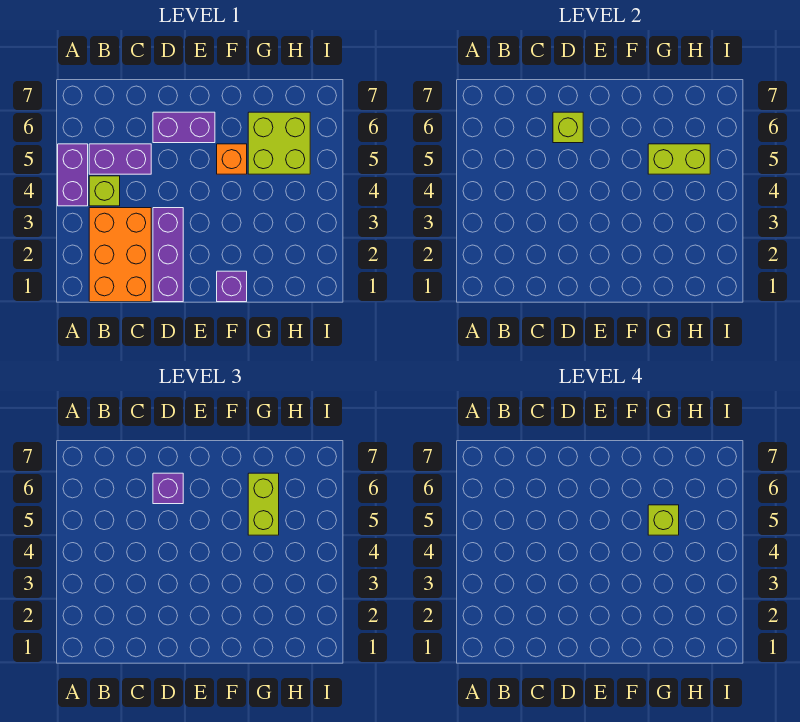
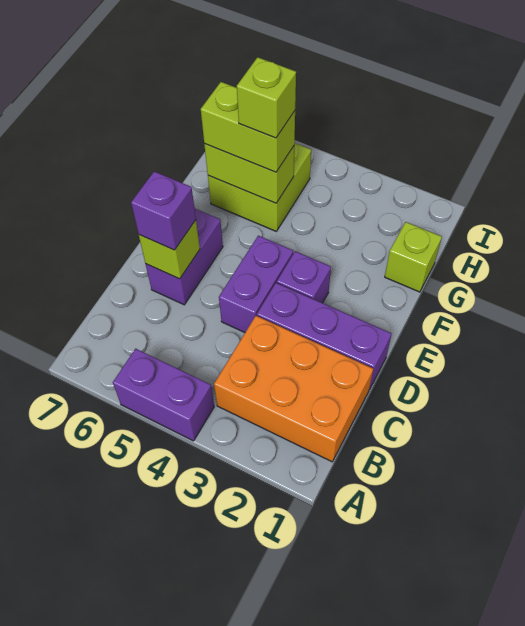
lime brick B4 level 1 -> lime brick G1 level 1
purple brick B5:C5 level 1 -> purple brick D4:E4 level 1
purple brick F1 level 1 -> purple brick E3 level 1
orange brick F5 level 1 -> none
lime brick G5:H5 level 2 -> lime brick G5:G6 level 2

